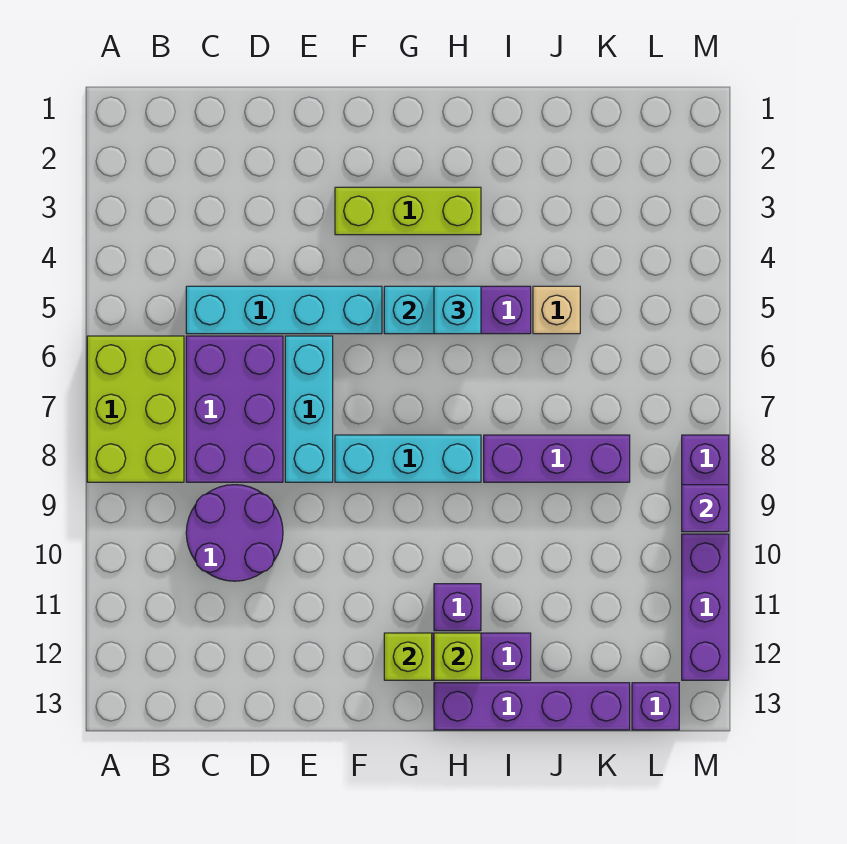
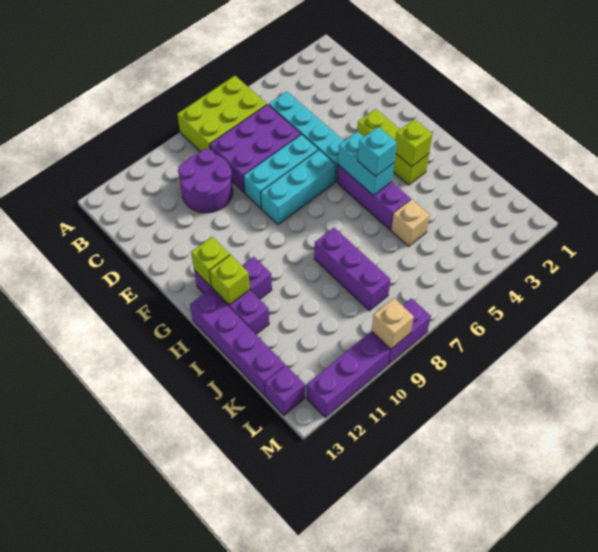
cyan brick F8:H8 level 1 -> cyan brick F6:F8 level 1
none -> lime brick H3 level 2
purple brick M9 level 2 -> tan brick M9 level 2

